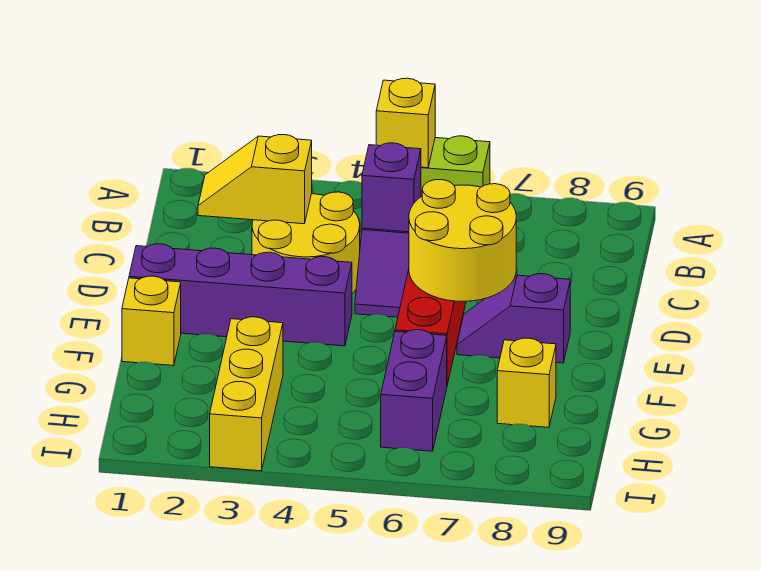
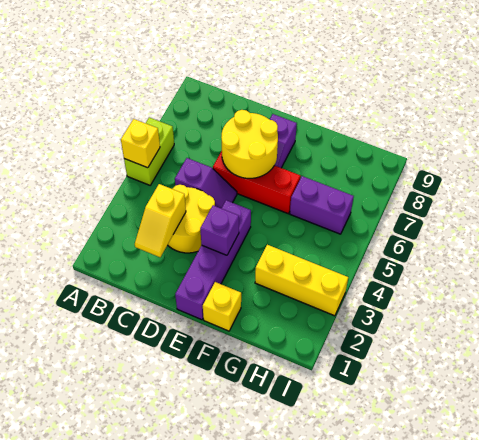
purple brick C5 level 2 -> purple brick E3 level 2
yellow brick G8 level 1 -> none

